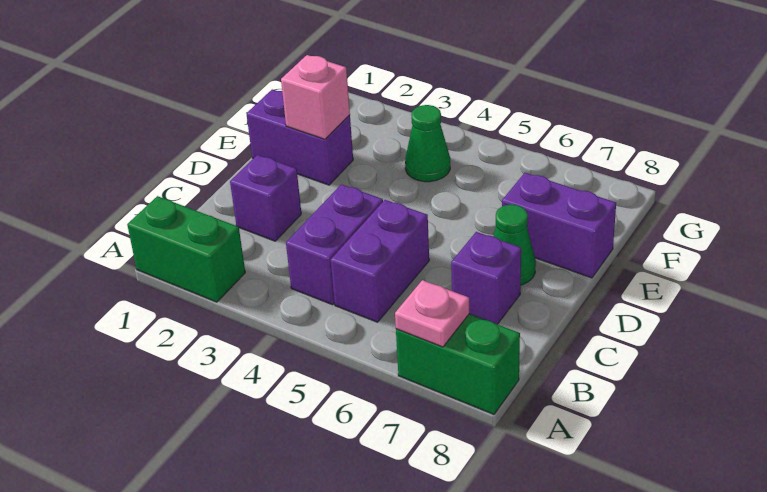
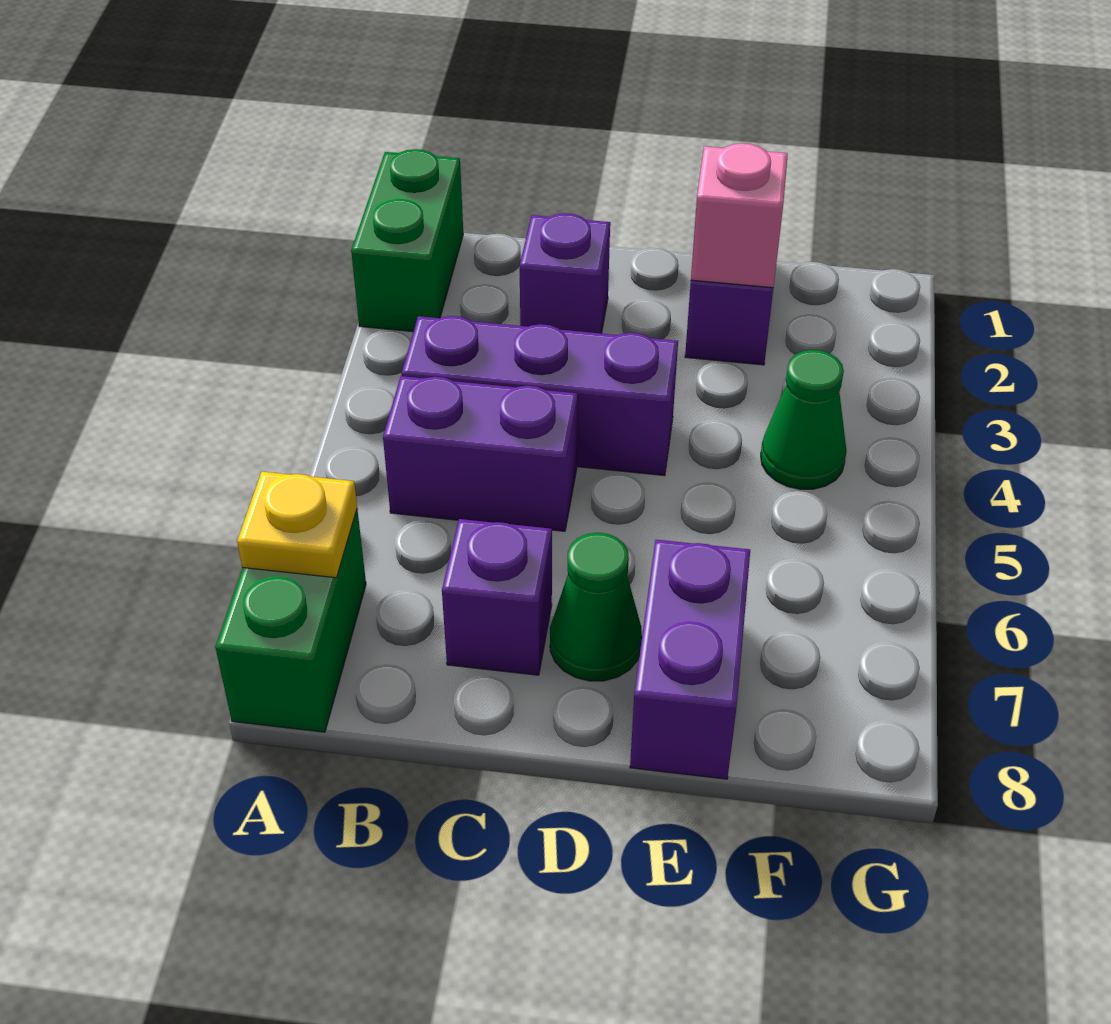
pink plate A7 level 2 -> yellow plate A7 level 2
purple brick B4:C4 level 1 -> purple brick B4:D4 level 1

